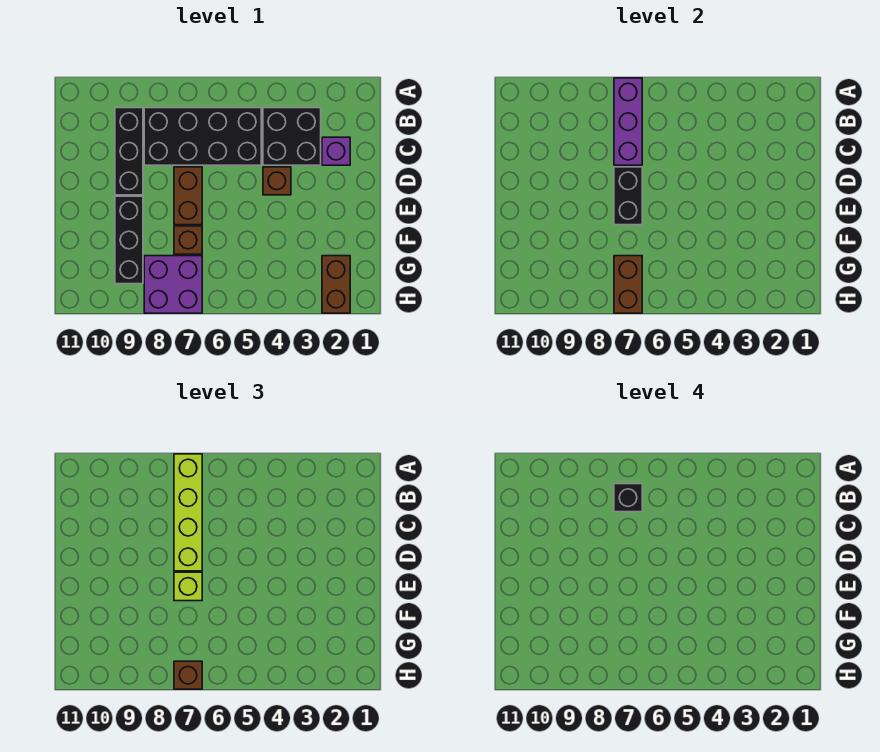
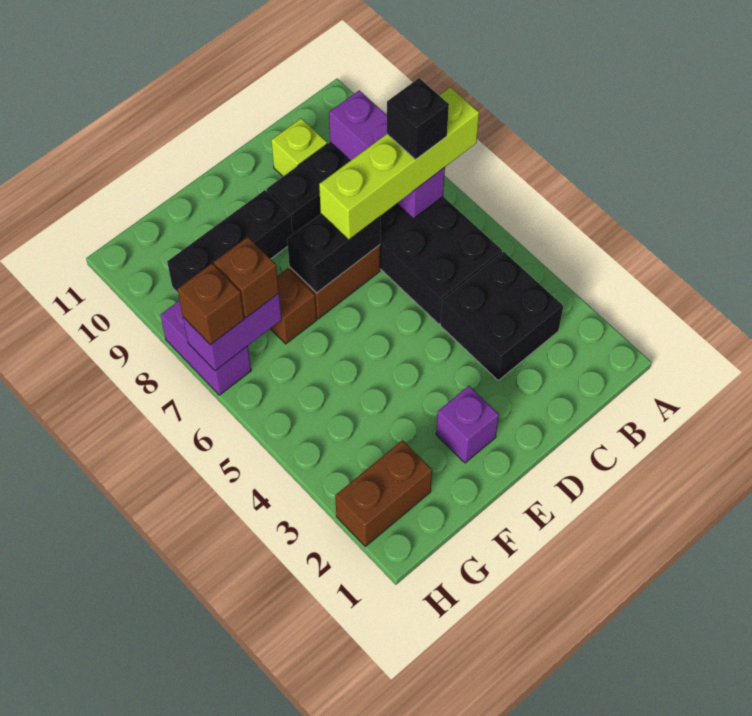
purple brick A7:C7 level 2 -> purple brick B7:B9 level 2
purple brick C2 level 1 -> purple brick E2 level 1
brown brick D4 level 1 -> brown brick G7 level 3
lime brick E7 level 3 -> lime brick C10 level 1
purple brick G7:H8 level 1 -> purple brick H7:H8 level 1
brown brick G7:H7 level 2 -> purple brick G7:H7 level 2

